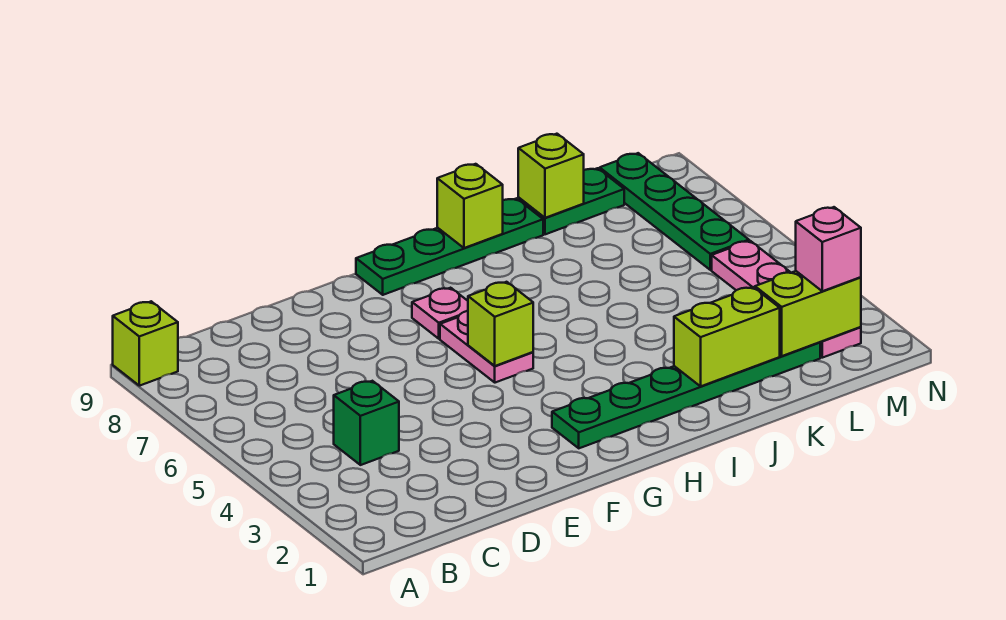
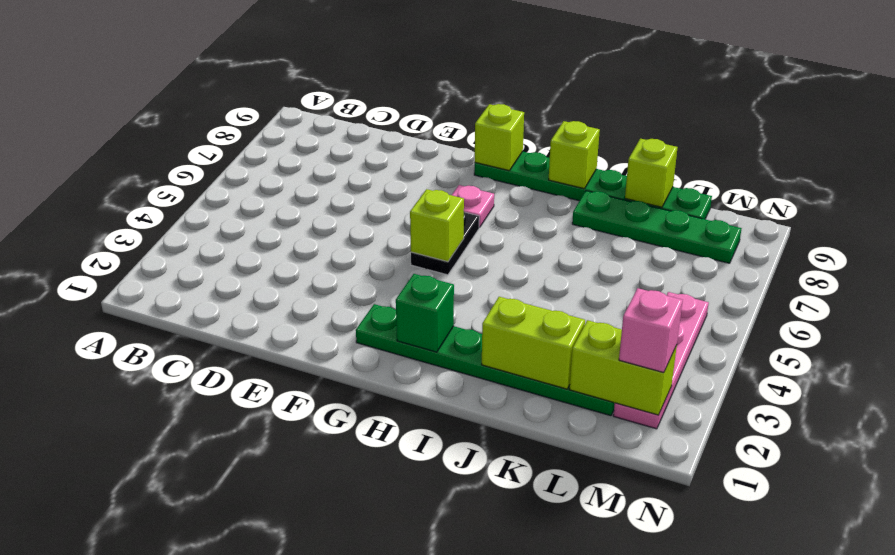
lime brick A9 level 1 -> lime brick G9 level 2
green brick C4 level 1 -> green brick H2 level 2
pink plate G5:G6 level 1 -> black plate G5:G6 level 1
green plate M6:M9 level 1 -> green plate J8:M8 level 1

